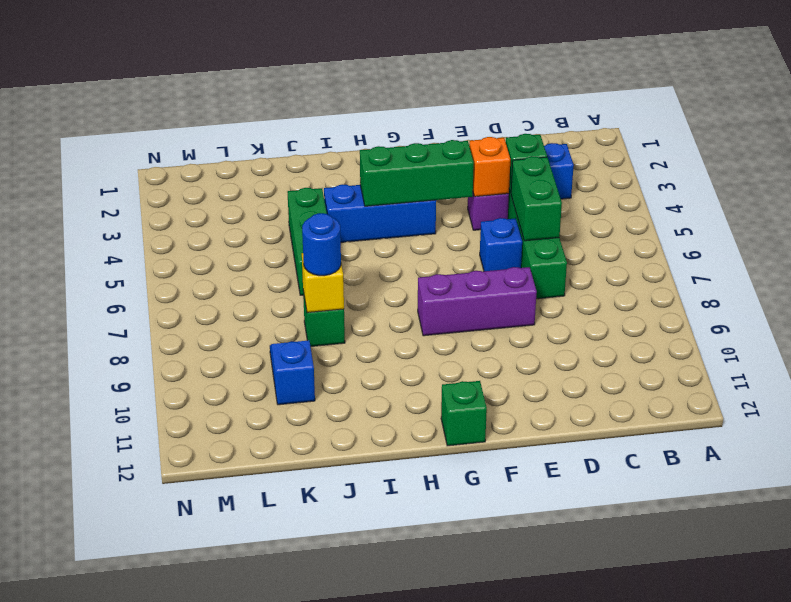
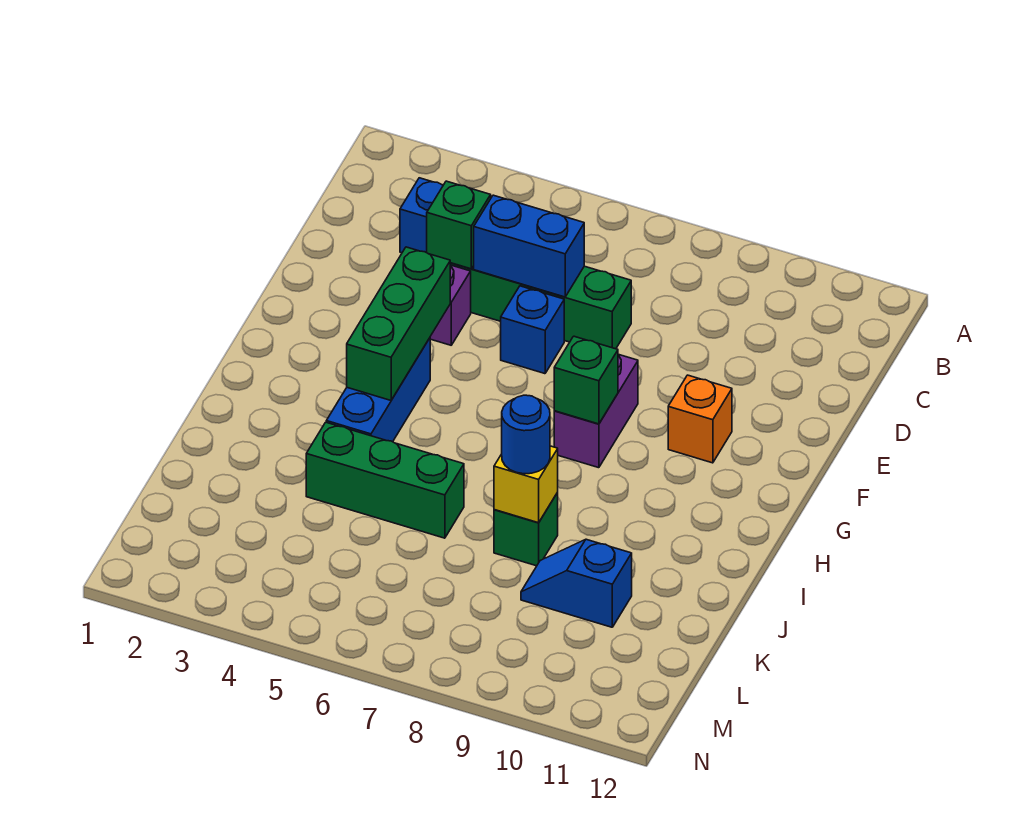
green brick D5:D6 level 2 -> blue brick D5:D6 level 2
orange brick E4 level 2 -> orange brick F10 level 1
purple brick E8:G8 level 1 -> purple brick F8:G8 level 1
green brick G12 level 1 -> green brick G8 level 2

